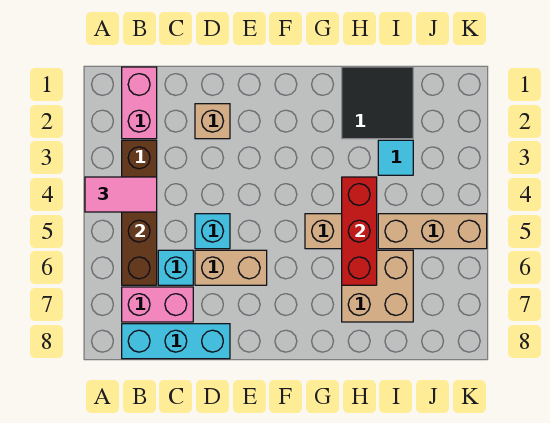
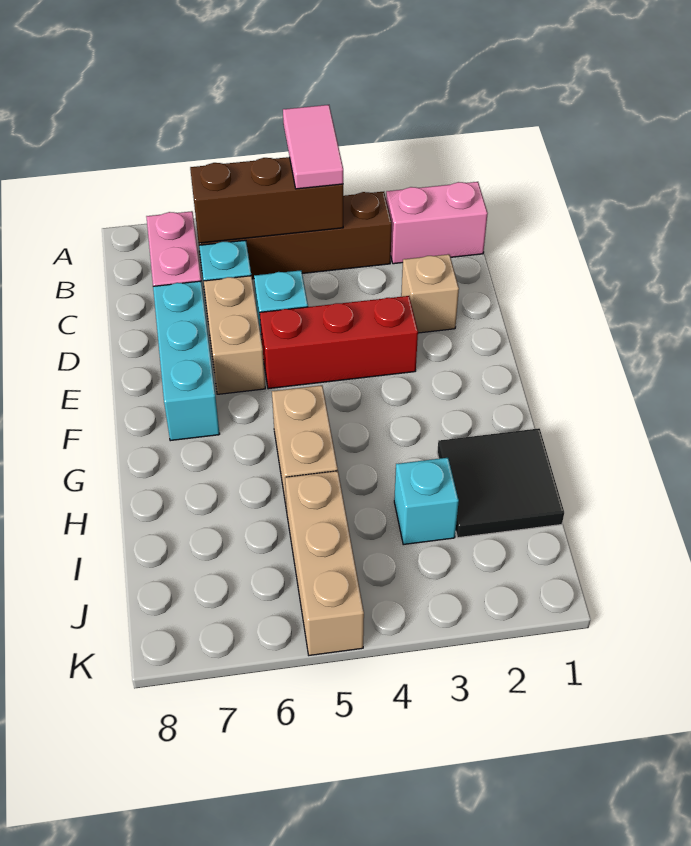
cyan brick B8:D8 level 1 -> cyan brick D7:F7 level 1
red brick H4:H6 level 2 -> red brick E3:E5 level 1
tan brick H6:I7 level 1 -> none
cyan tile I3 level 1 -> cyan brick I3 level 1

